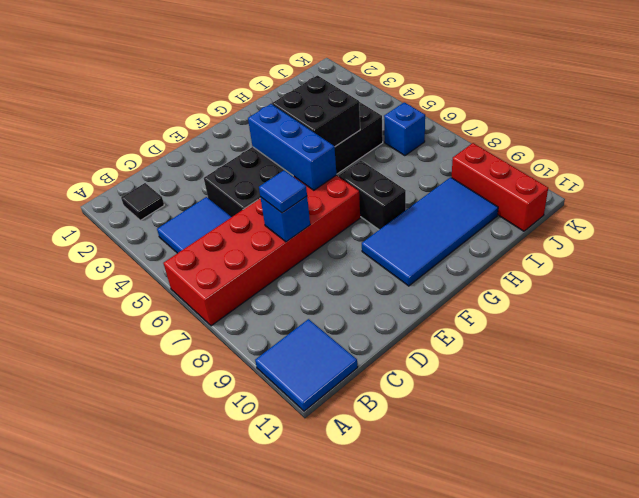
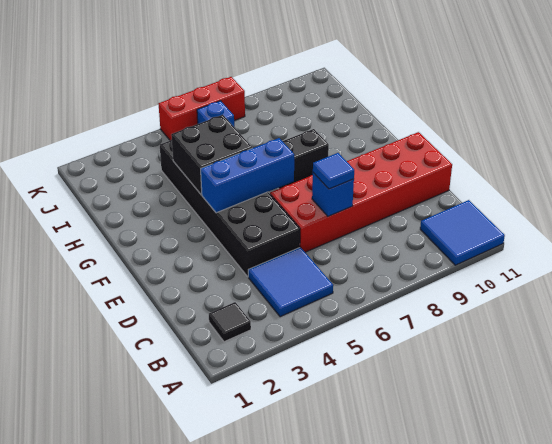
red brick A6:F7 level 1 -> red brick D6:E11 level 1
blue tile F9:I10 level 1 -> none
red brick J9:J11 level 1 -> red brick K5:K7 level 1

